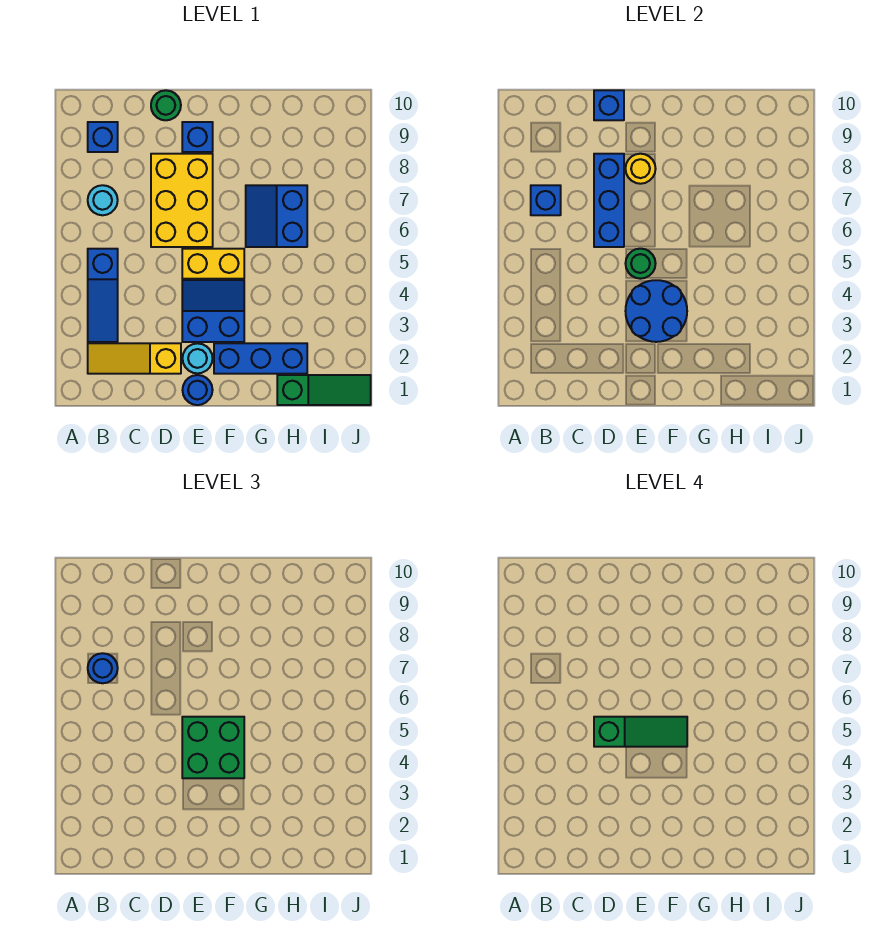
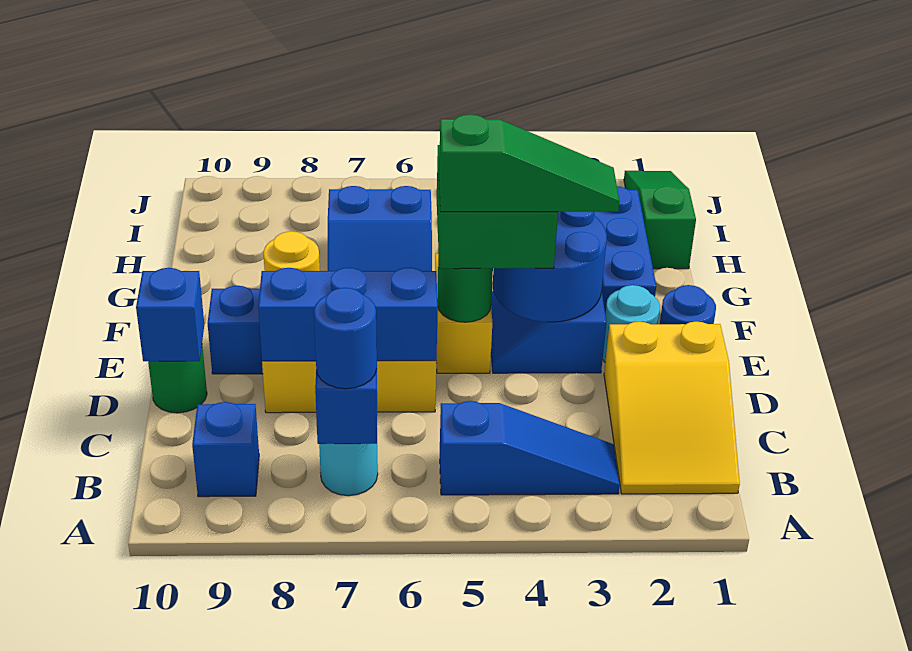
yellow slope B2:D2 level 1 top D -> yellow slope B1:D2 level 1 top D
green slope D5:F5 level 4 top D -> green slope E3:E5 level 4 top 5

